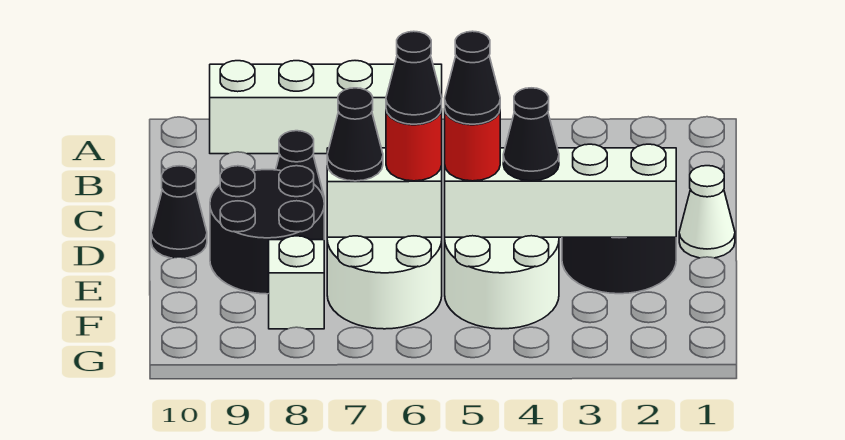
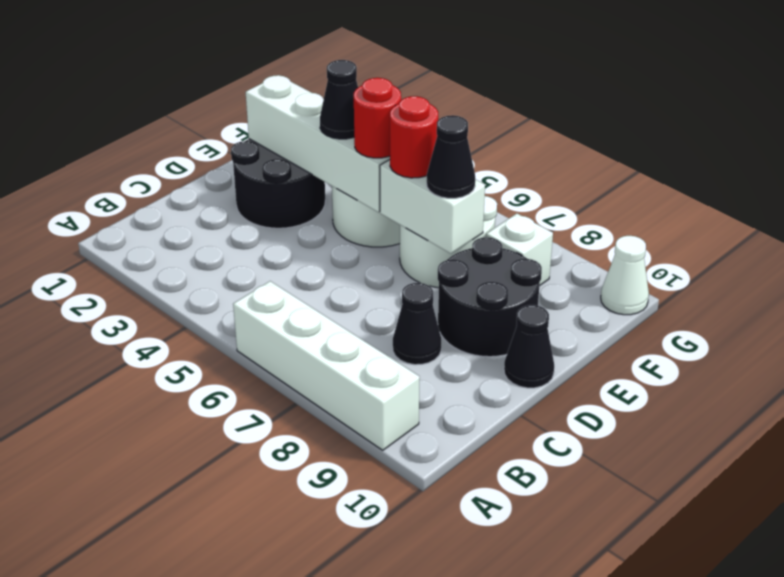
white cone D1 level 1 -> white cone G10 level 1
black cone E5 level 4 -> none
black cone E6 level 4 -> none

